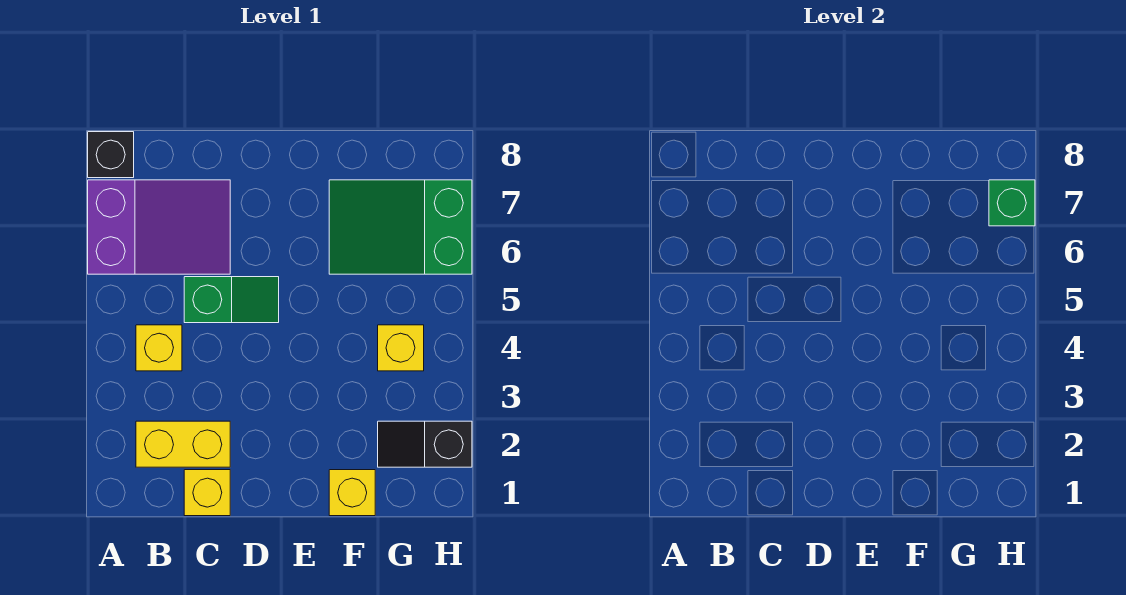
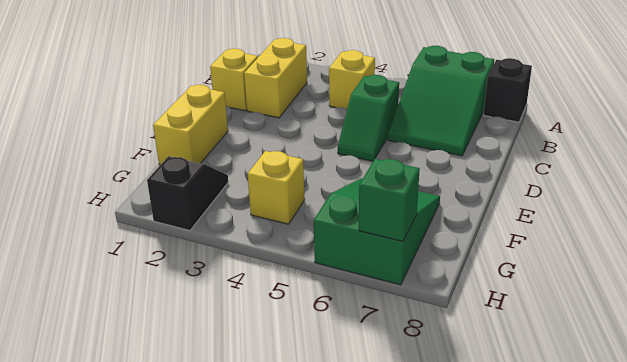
purple slope A6:C7 level 1 top A -> green slope A6:C7 level 1 top A
yellow brick F1 level 1 -> yellow brick E1:F1 level 1

